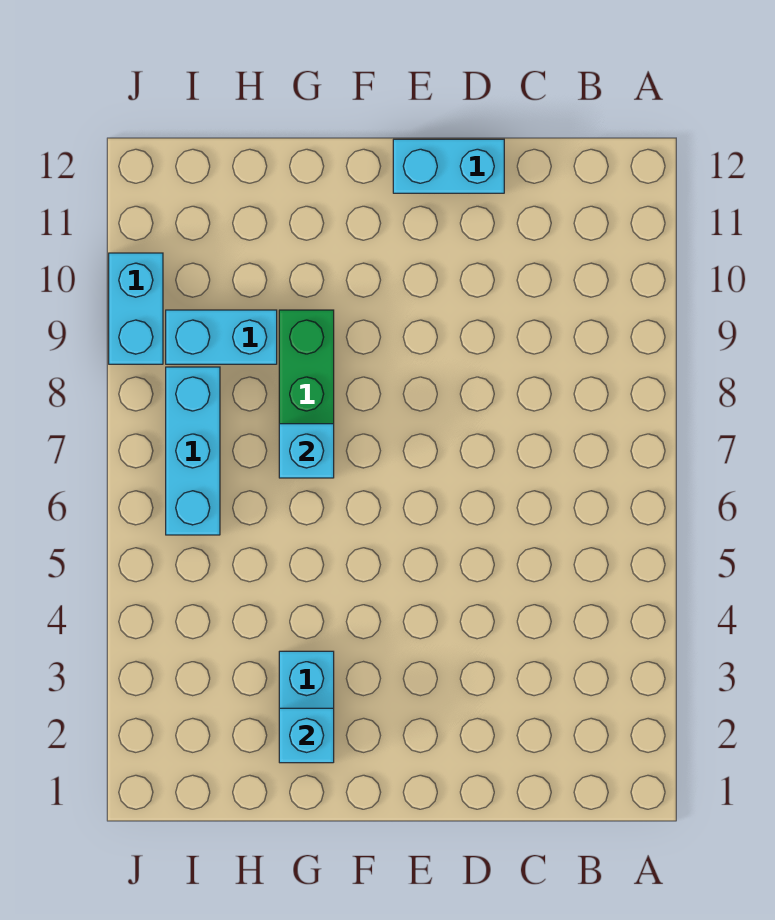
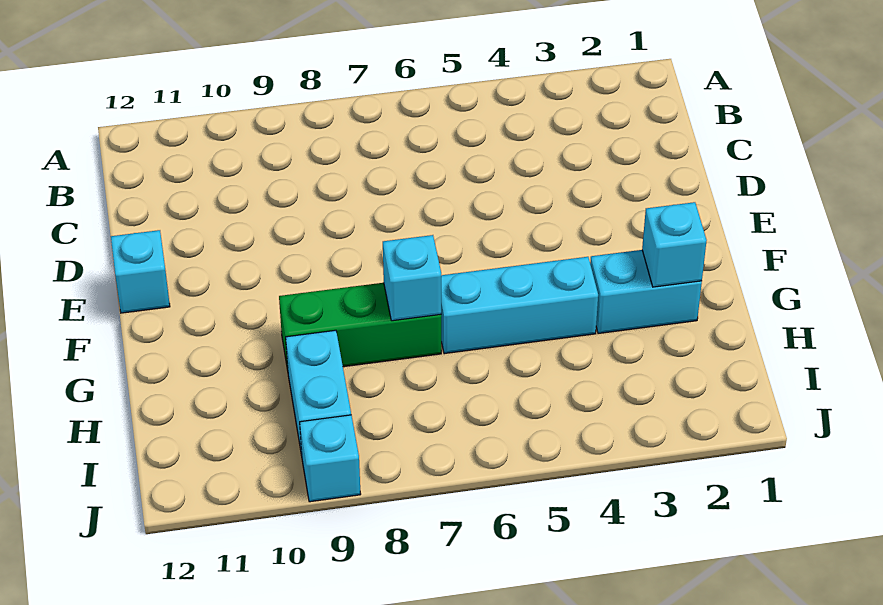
cyan brick D12:E12 level 1 -> cyan brick E12 level 1
cyan brick I6:I8 level 1 -> cyan brick G4:G6 level 1
cyan brick J9:J10 level 1 -> cyan brick J9 level 1

